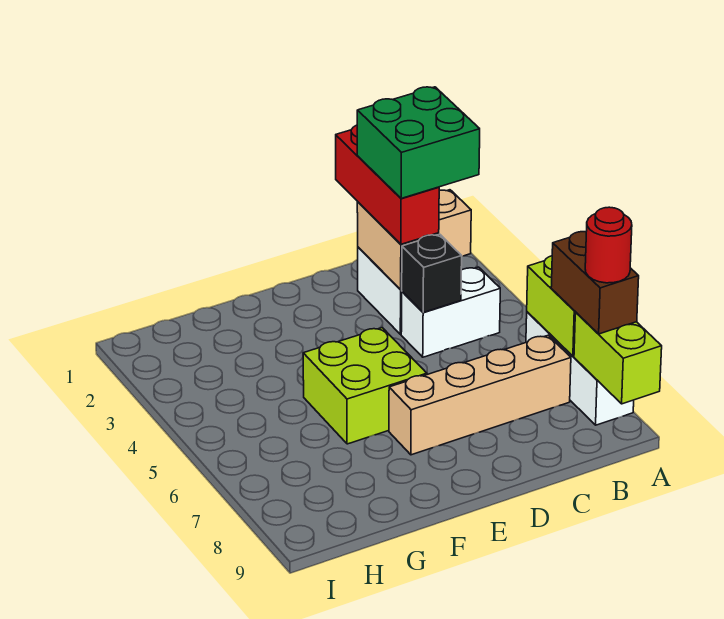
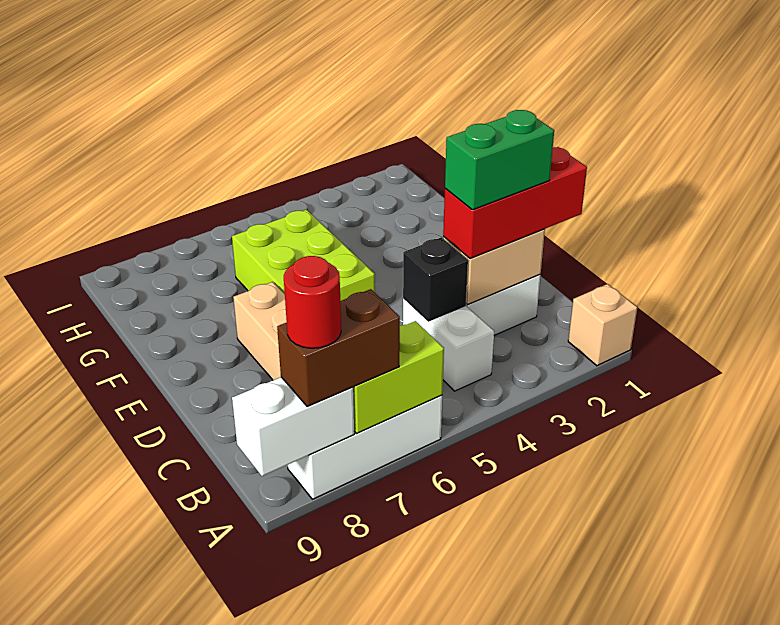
lime brick A8:A9 level 2 -> white brick A8:A9 level 2
green brick B2:C3 level 4 -> green brick C2:C3 level 4
lime brick E5:F6 level 1 -> lime brick E5:G6 level 1

